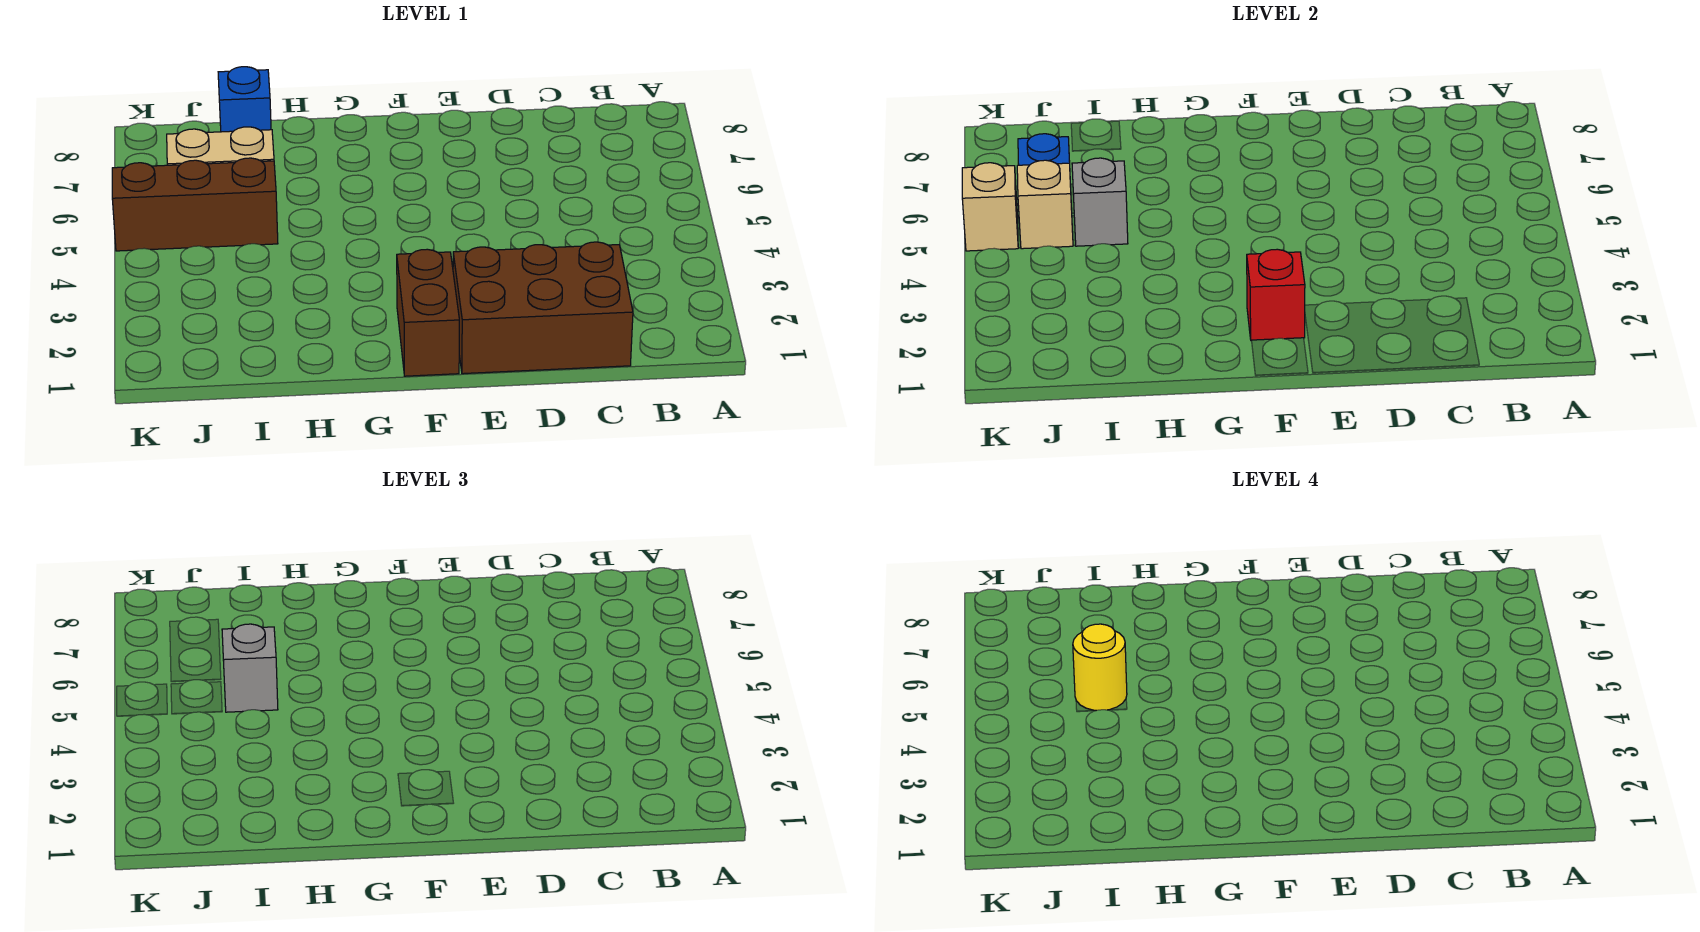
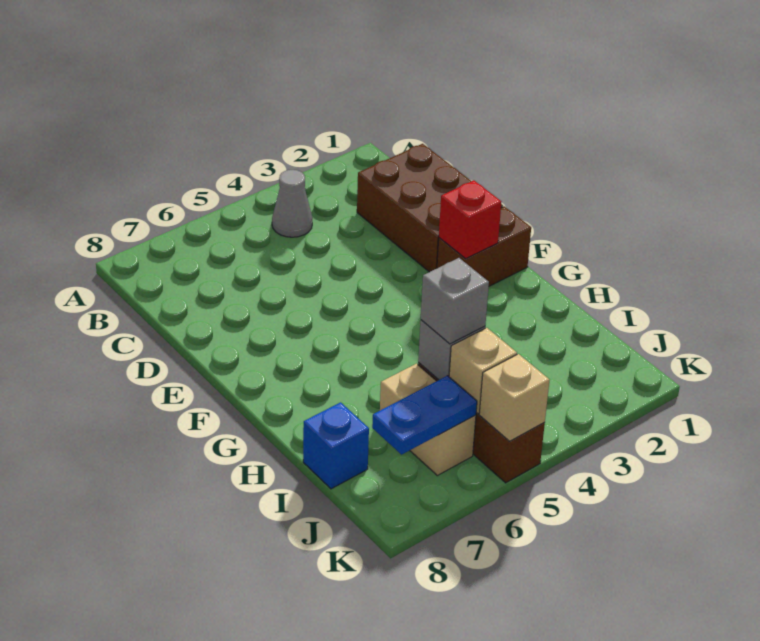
none -> grey cone B4 level 1
yellow round brick I5 level 4 -> none

